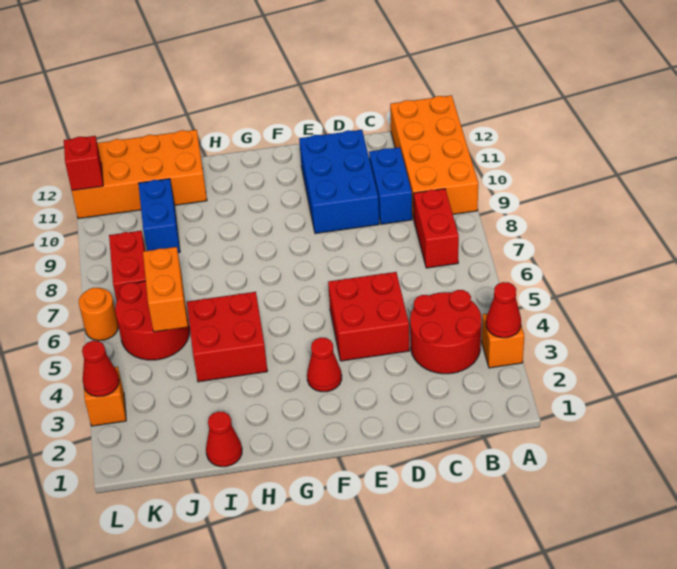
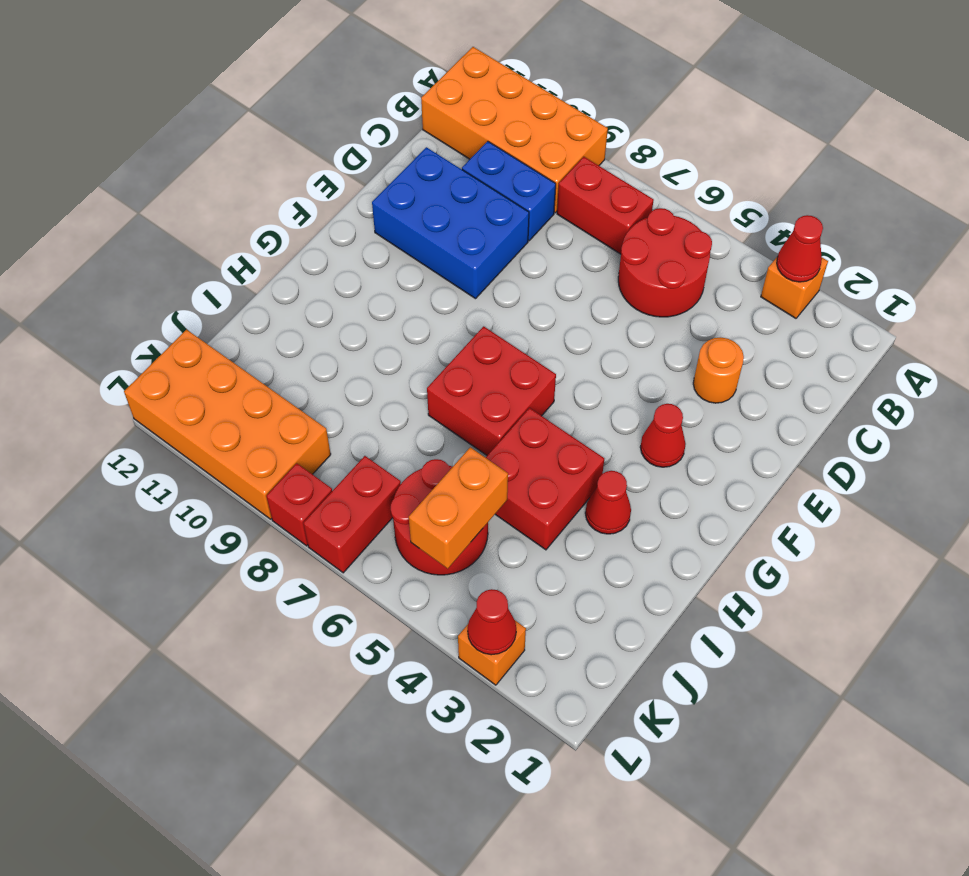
red round brick B3:C4 level 1 -> red round brick B5:C6 level 1
red brick D4:E5 level 1 -> red brick G6:H7 level 1
red cone I1 level 1 -> red cone H3 level 1
orange brick I11:L12 level 1 -> orange brick K9:L12 level 1
orange brick J5:J6 level 2 -> orange brick J5:K5 level 2
blue brick J9:J10 level 1 -> none
red brick K7:K8 level 1 -> red brick K7:L7 level 1
orange round brick L6 level 1 -> orange round brick D3 level 1
red brick L11 level 2 -> red brick L8 level 1

